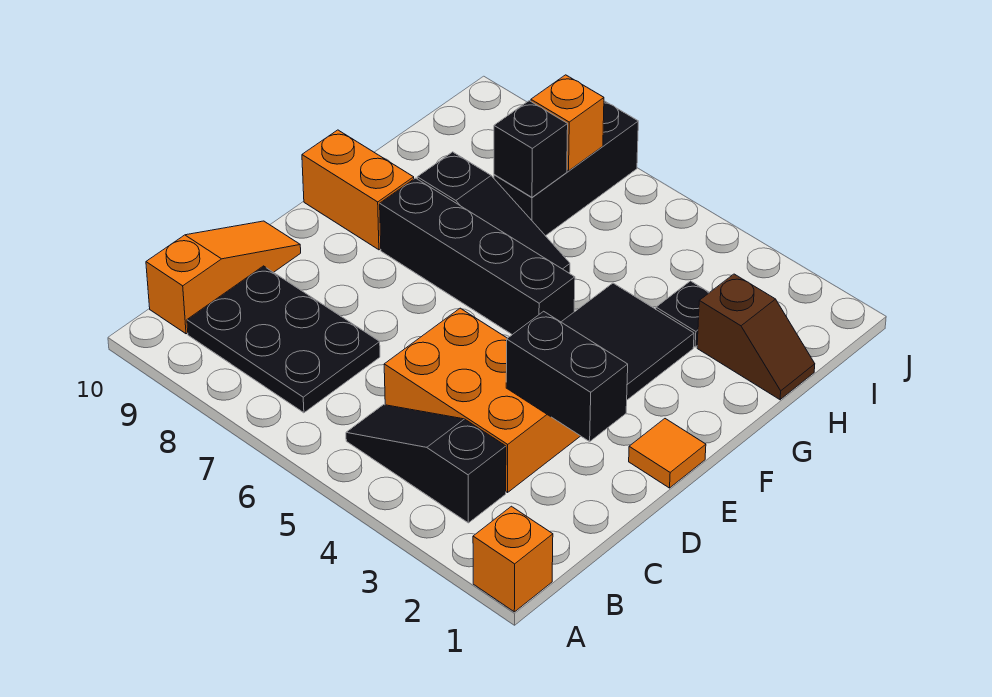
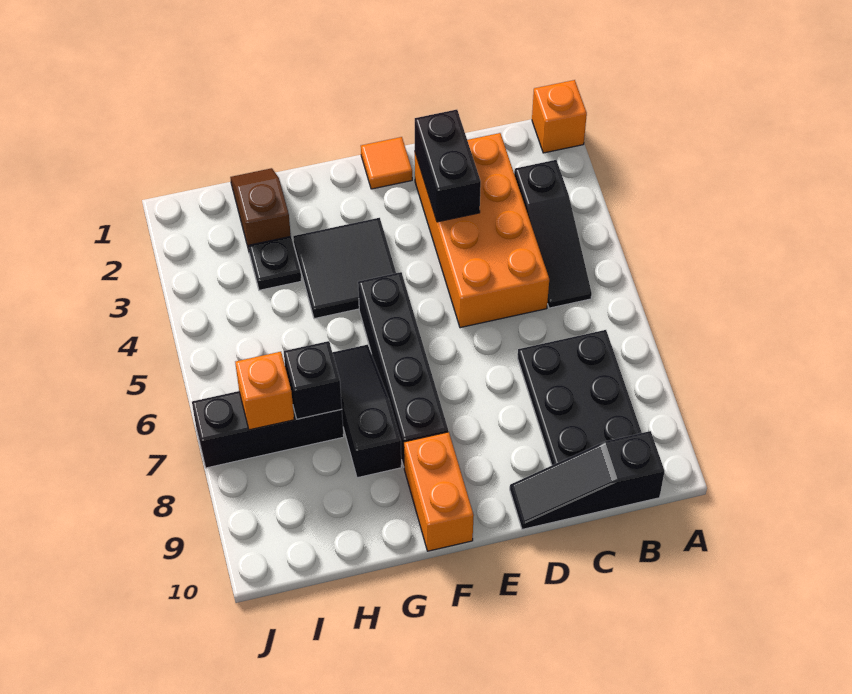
orange slope B10:D10 level 1 top B -> black slope B10:D10 level 1 top B
orange brick C3:D5 level 1 -> orange brick C2:D5 level 1

